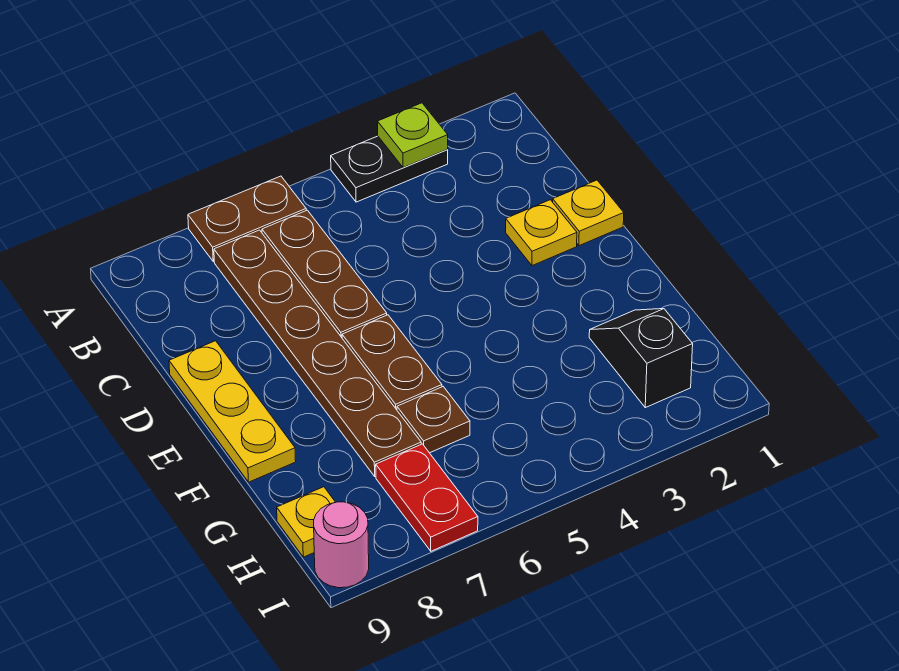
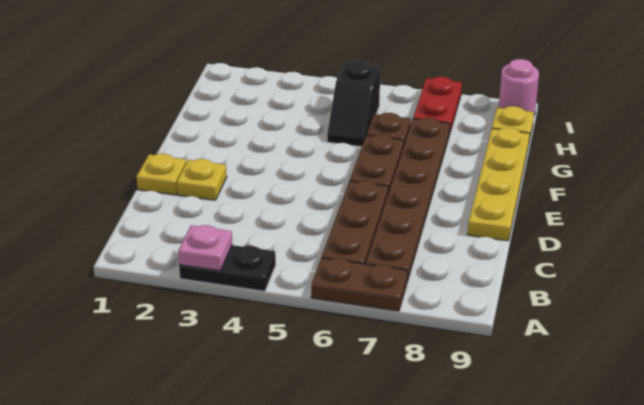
lime plate A3 level 2 -> pink plate A3 level 2
yellow plate D9:F9 level 1 -> yellow plate D9:G9 level 1
black slope G2:H2 level 1 top H -> black slope G5:H5 level 1 top H

